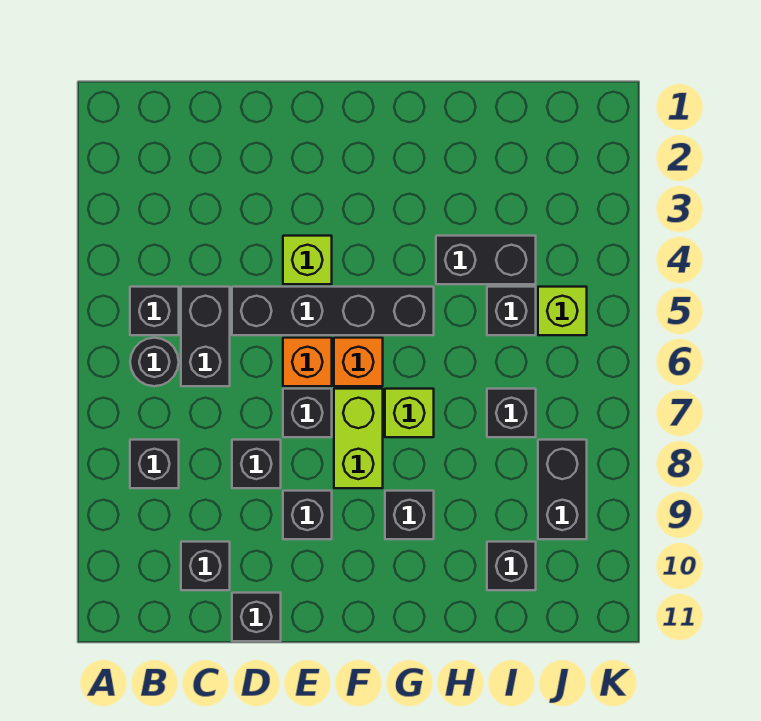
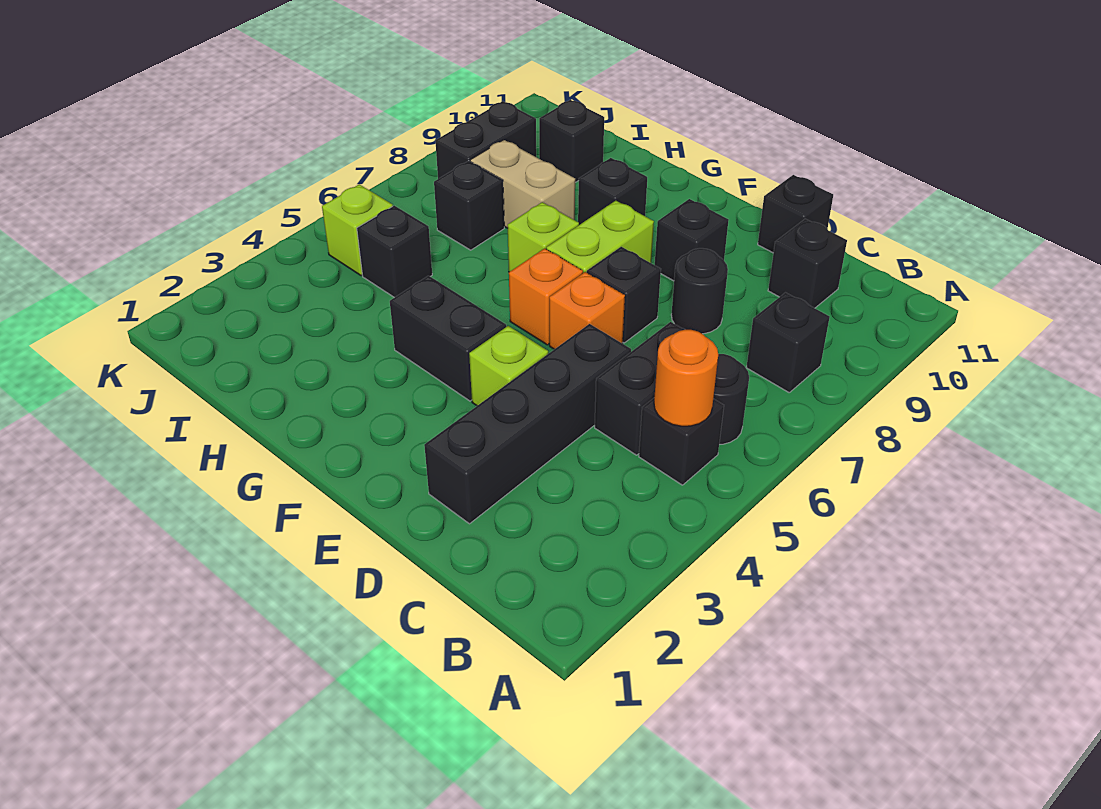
none -> orange round brick B5 level 2
black brick D5:G5 level 1 -> black brick D2:D5 level 1
black brick D8 level 1 -> black round brick D8 level 1
black brick H4:I4 level 1 -> black brick F4:G4 level 1
none -> tan brick H8:I8 level 1

